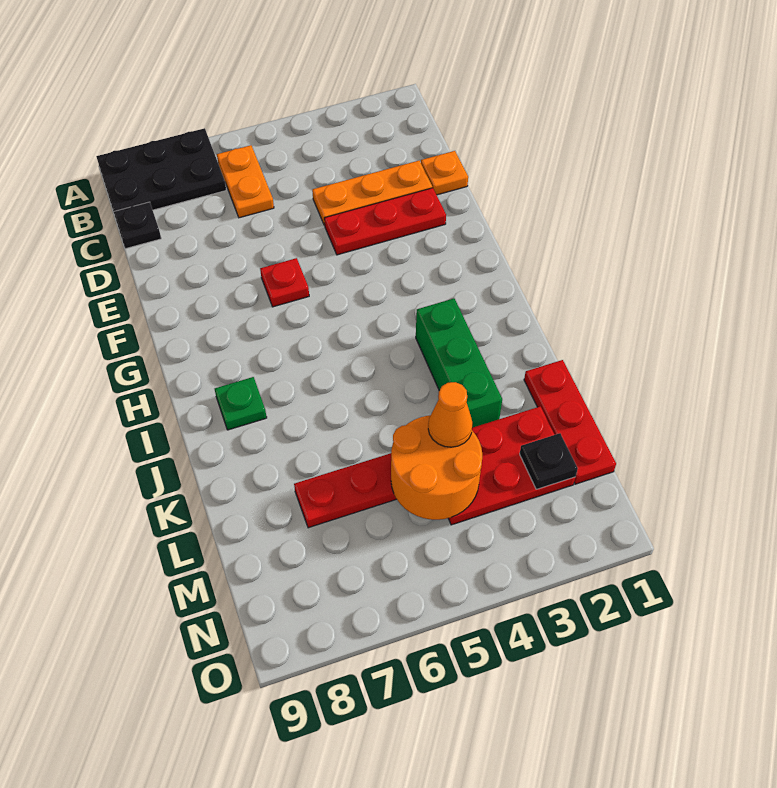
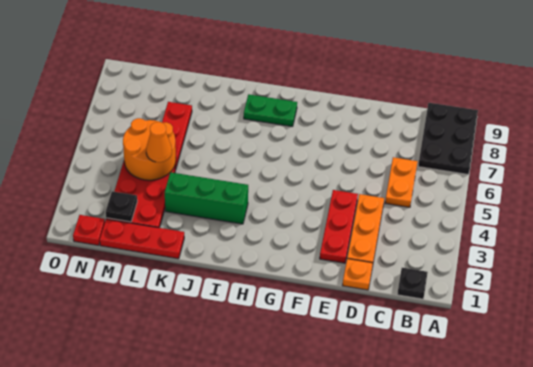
orange plate B6:C6 level 1 -> orange plate C5:C6 level 1
black plate C9 level 1 -> black plate B1 level 1
red plate F6 level 1 -> red plate N1 level 1
green plate I8 level 1 -> green plate H8:I8 level 1

